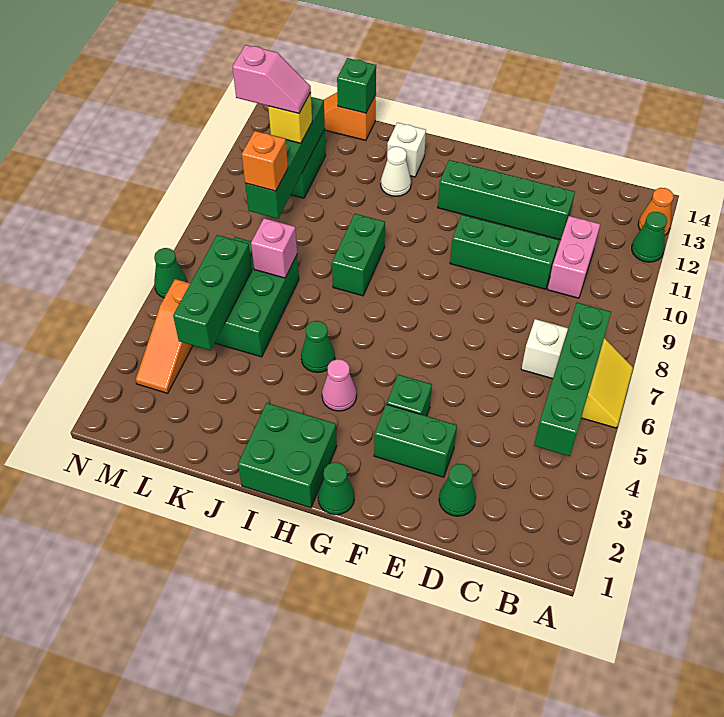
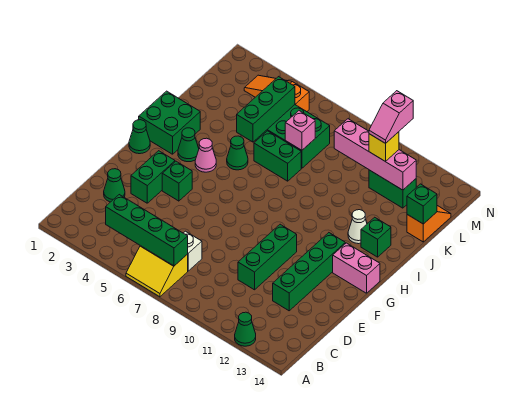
orange cone A13 level 1 -> none
pink brick C10:C11 level 1 -> pink brick G13:G14 level 1
green brick I8:I9 level 1 -> green brick J6:J7 level 1
white brick I13 level 1 -> green brick I13 level 1
green brick L4:L6 level 2 -> green brick J5:L5 level 2
green brick L9:L12 level 2 -> pink brick L9:L12 level 2
orange brick L9 level 3 -> none
green cone N6 level 1 -> green cone H3 level 1

